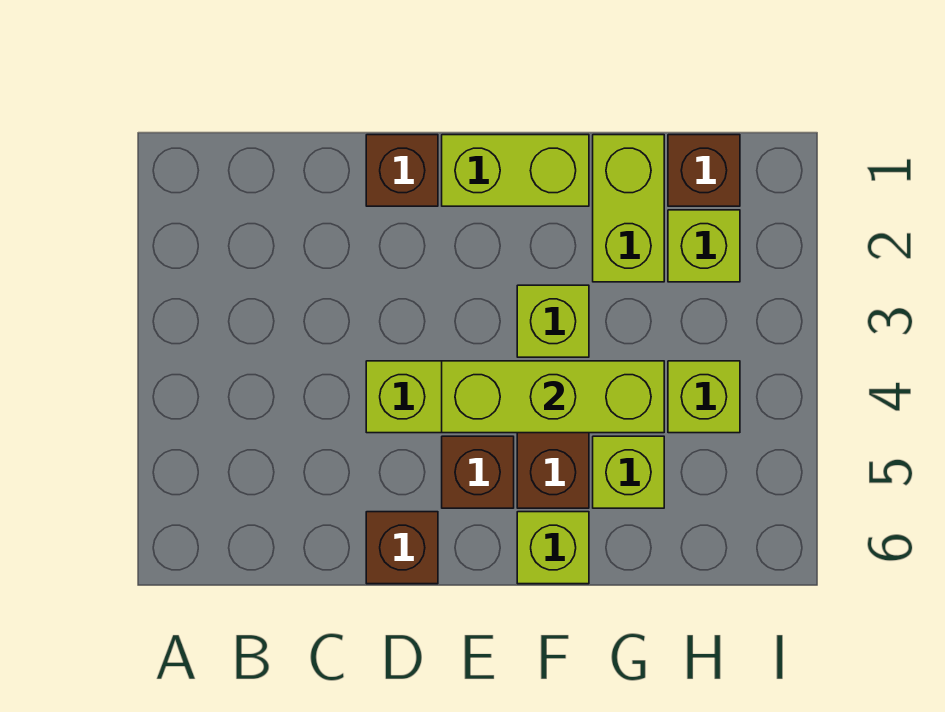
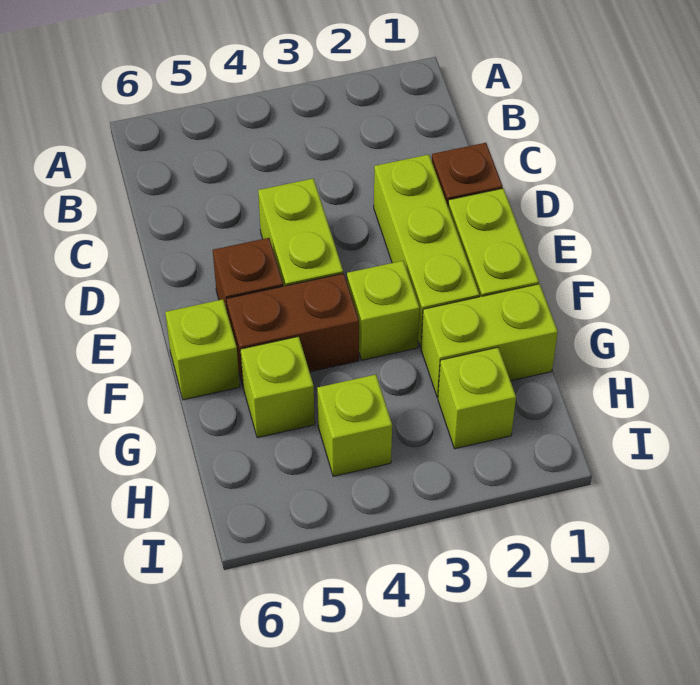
brown brick D6 level 1 -> none
lime brick E4:G4 level 2 -> lime brick D2:F2 level 1
brown brick H1 level 1 -> none

